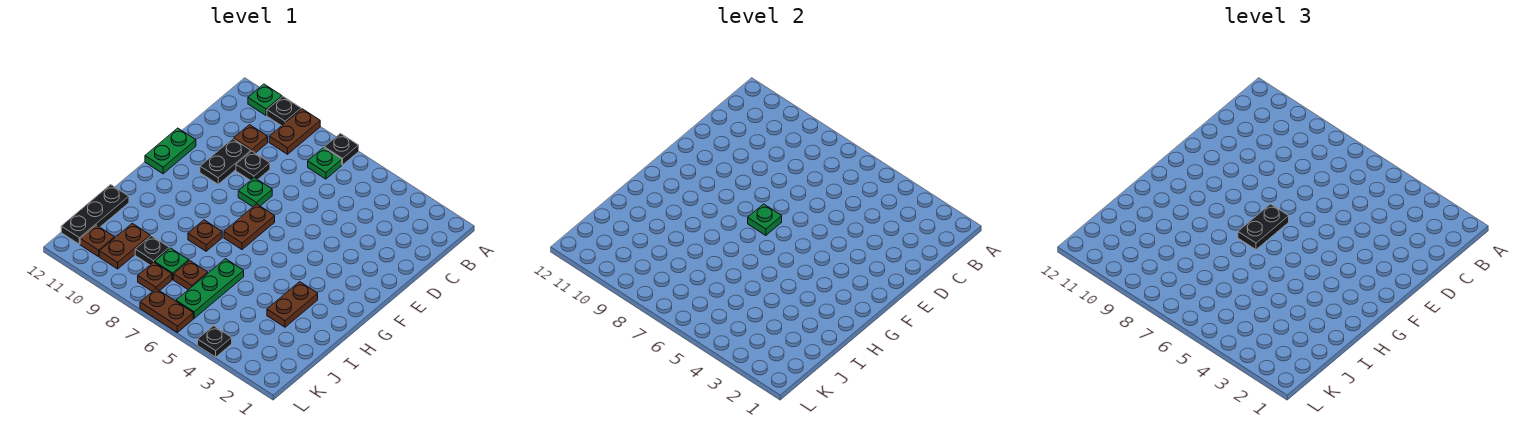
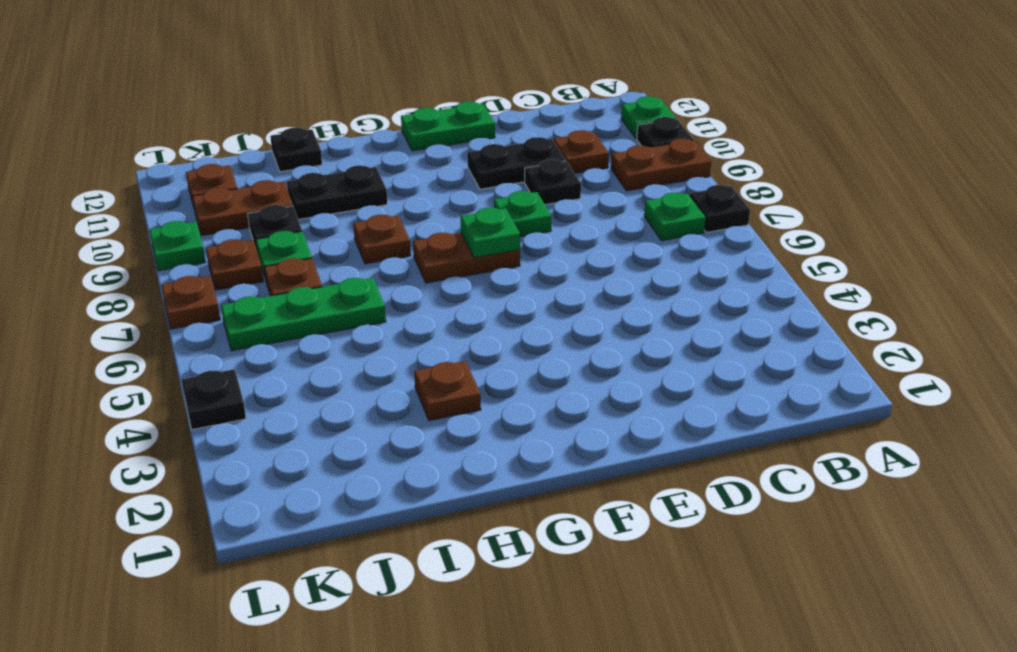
black plate F7:G7 level 3 -> black plate H10:I10 level 1
brown plate H3:I3 level 1 -> brown plate H3 level 1
black plate I12:K12 level 1 -> black plate I12 level 1
brown plate L6:L7 level 1 -> brown plate L7 level 1
none -> green plate L9 level 1

